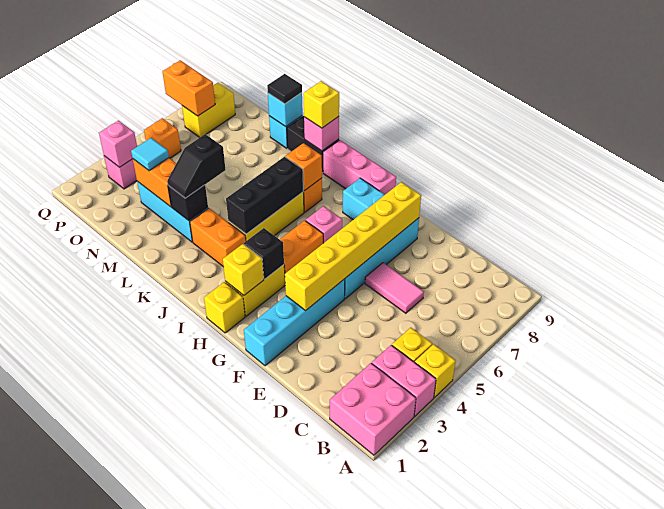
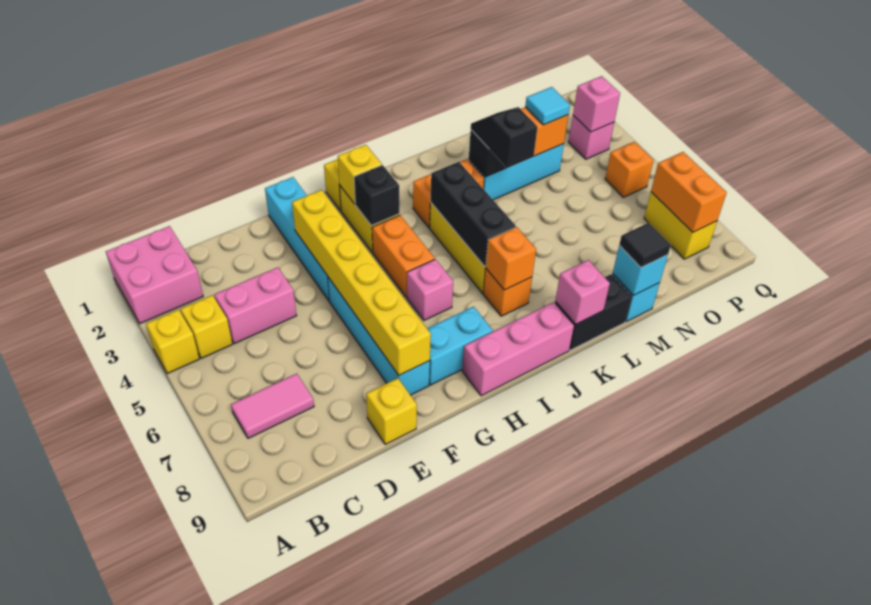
pink brick A3:B3 level 1 -> pink brick C4:D4 level 1
pink tile D6:E6 level 1 -> pink tile B7:C7 level 1
yellow brick K9 level 3 -> yellow brick E9 level 1
orange brick P7:Q7 level 2 -> orange brick P7:P8 level 2

